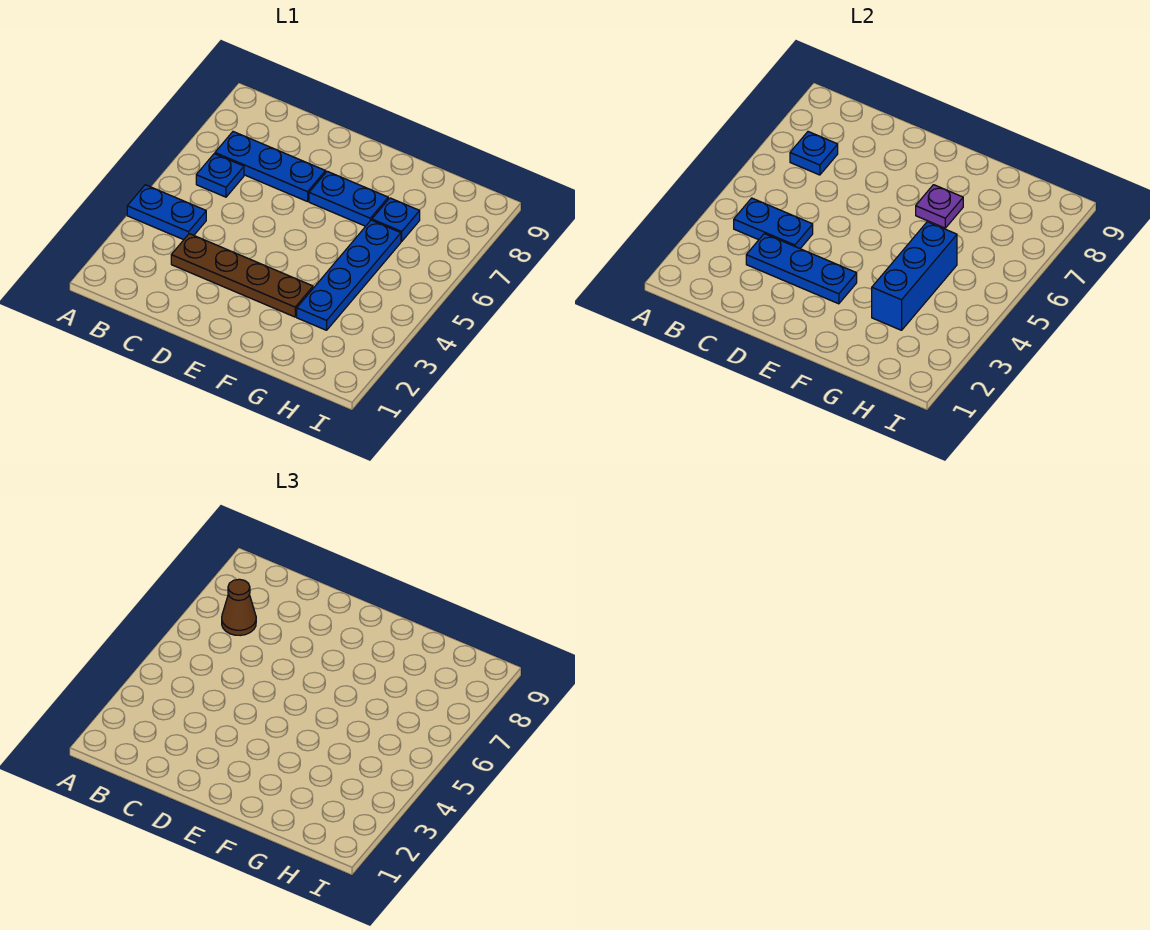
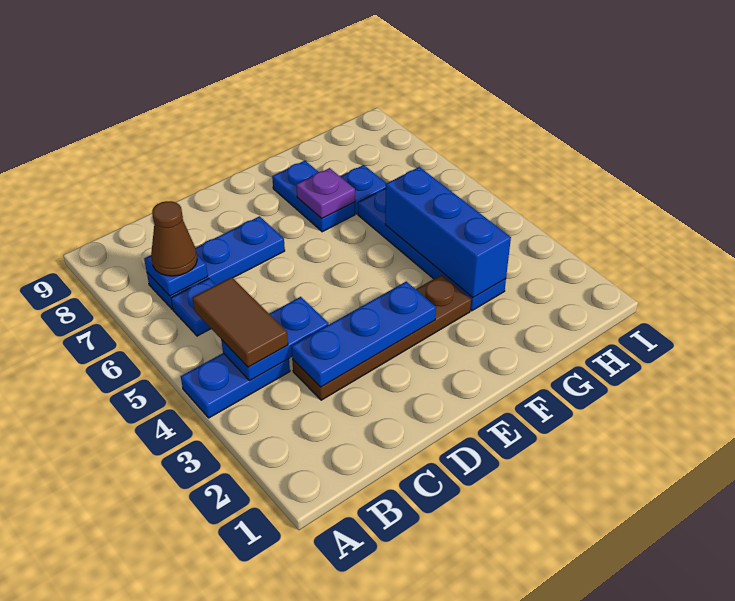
none -> brown tile B4:B5 level 3
blue plate E7:F7 level 1 -> blue plate F7:F8 level 1

